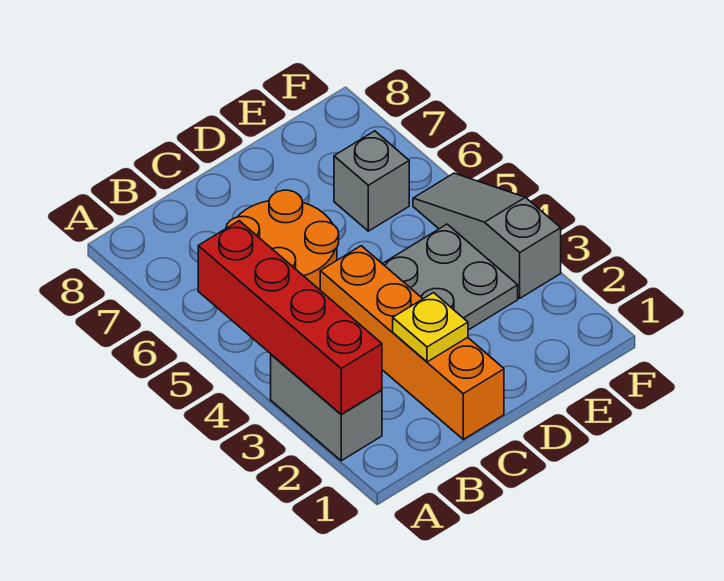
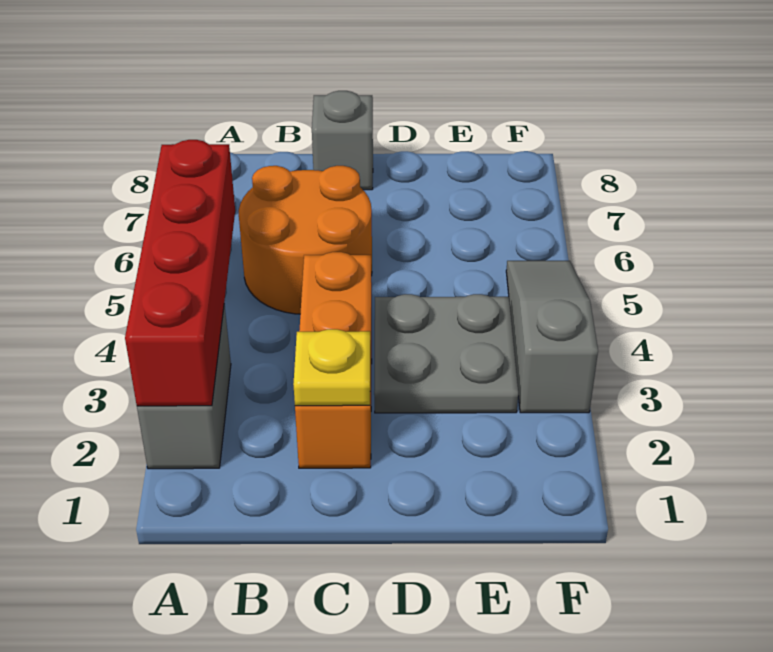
orange brick C1:C4 level 1 -> orange brick C2:C4 level 1
grey brick E6 level 1 -> grey brick C8 level 1

